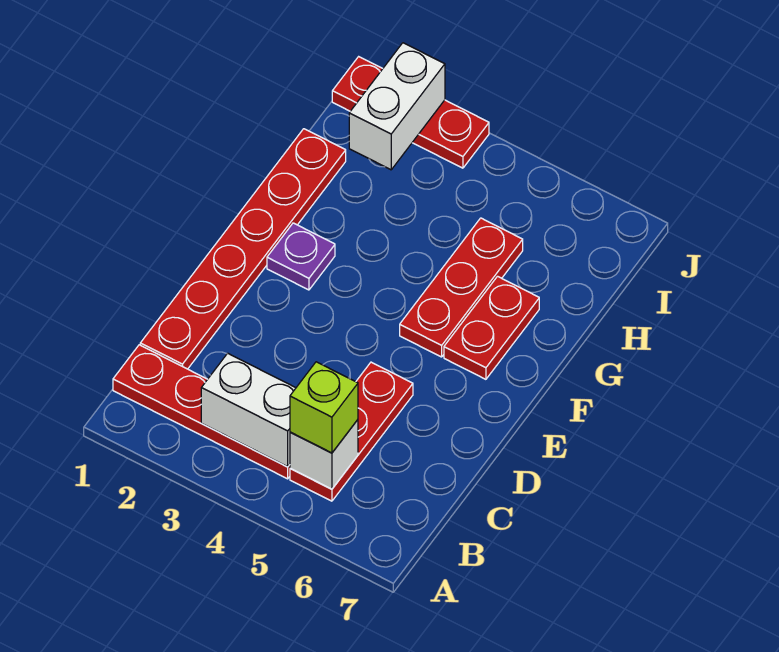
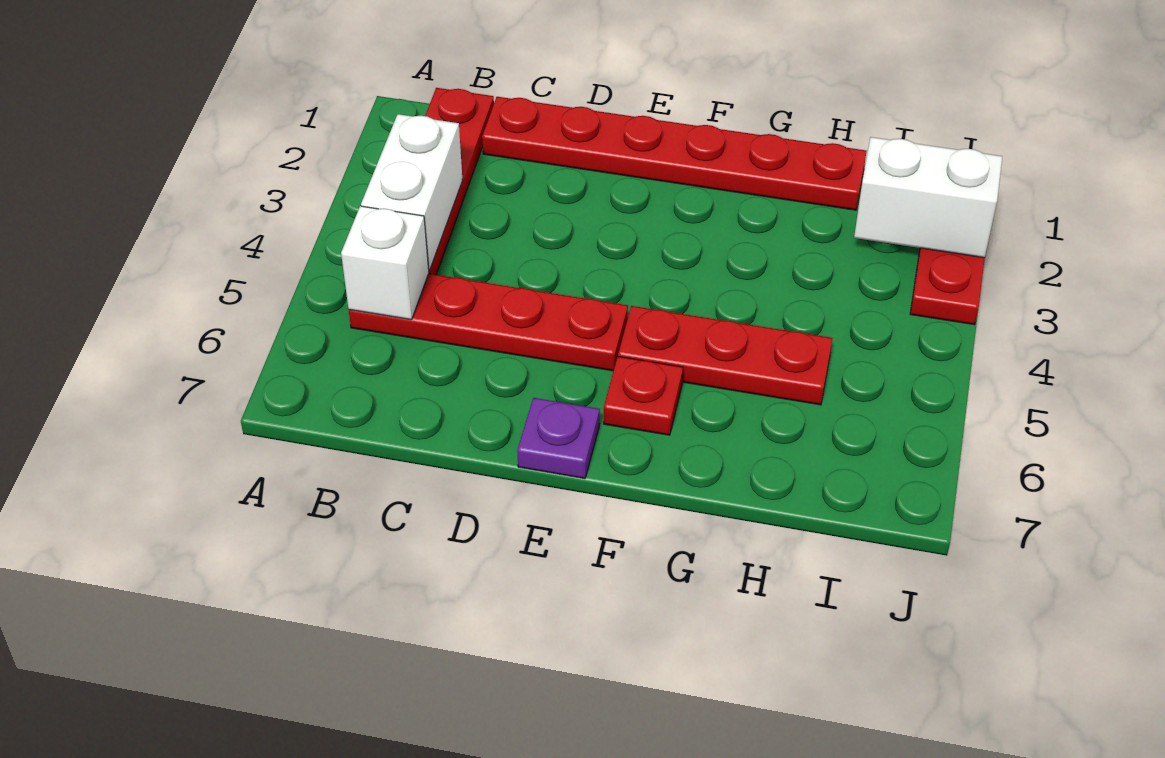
red plate B5:D5 level 1 -> red plate B5:E5 level 1
lime brick B5 level 3 -> none
purple plate F2 level 1 -> purple plate E7 level 1
red plate F6:G6 level 1 -> red plate F6 level 1

